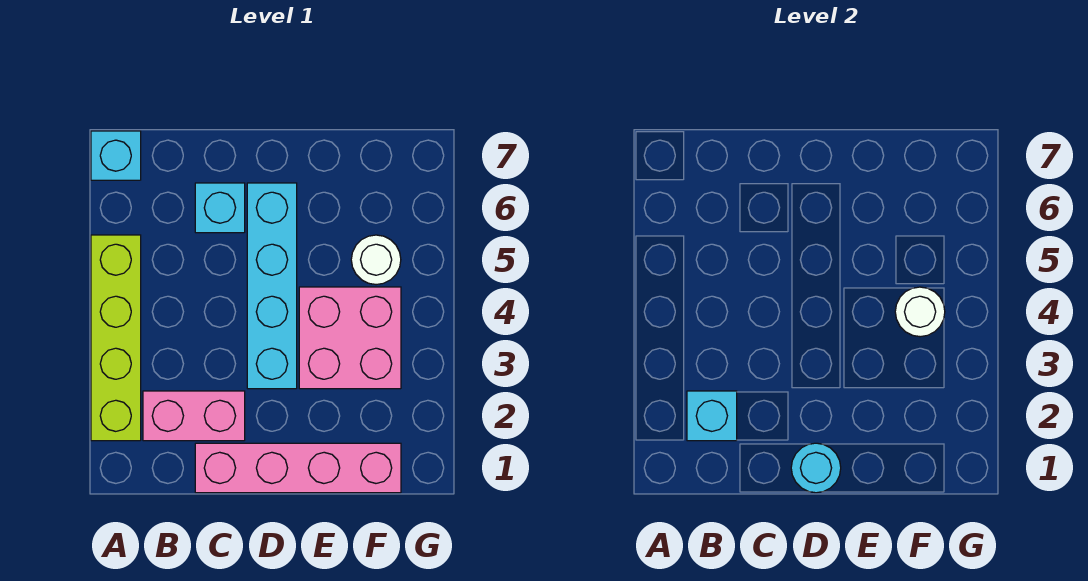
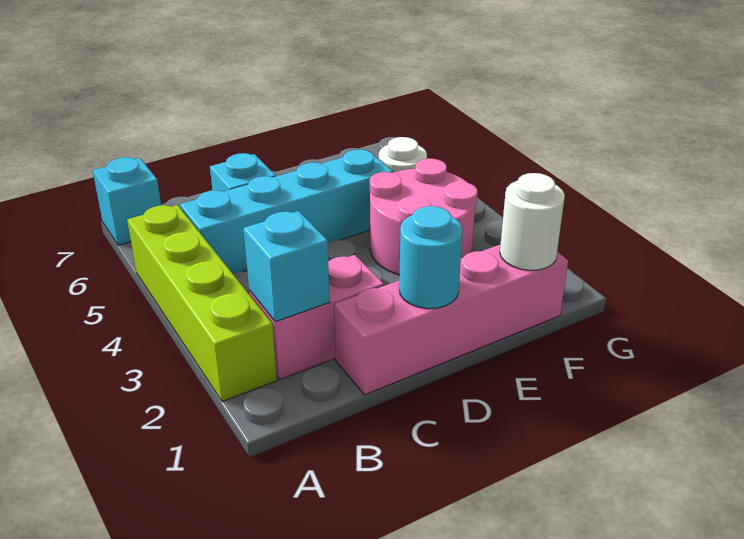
cyan brick D3:D6 level 1 -> cyan brick B5:E5 level 1
pink brick E3:F4 level 1 -> pink round brick E3:F4 level 1
white round brick F4 level 2 -> white round brick F1 level 2

